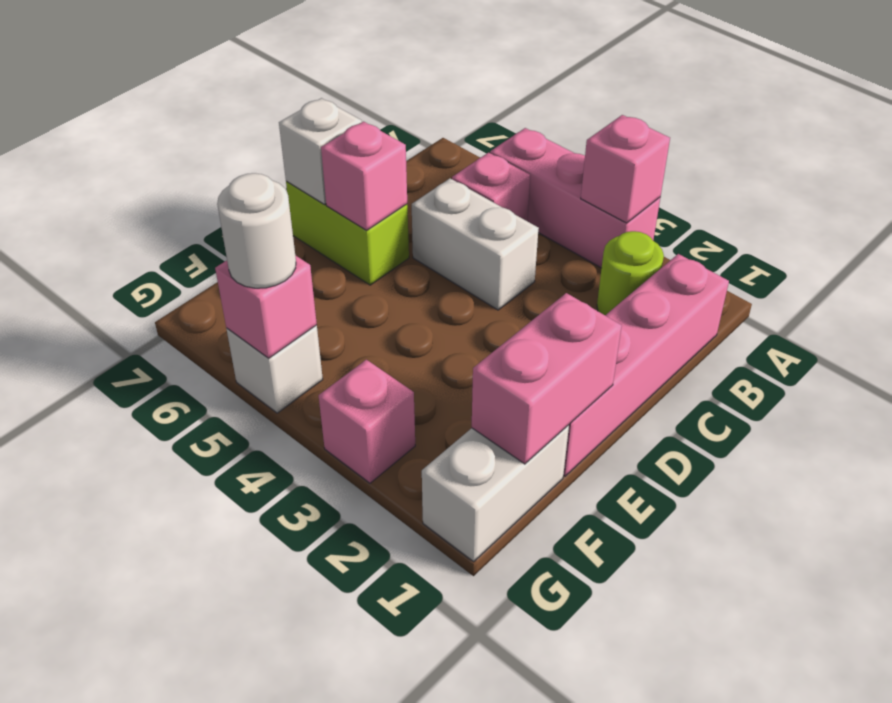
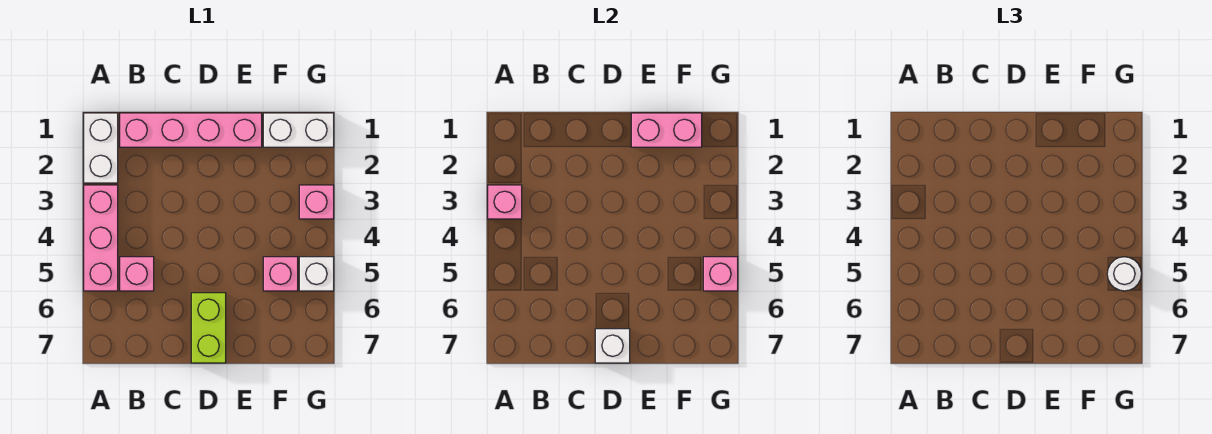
lime round brick B2 level 1 -> none
white brick C4:C5 level 1 -> white brick A1:A2 level 1
pink brick D6 level 2 -> pink brick F5 level 1

